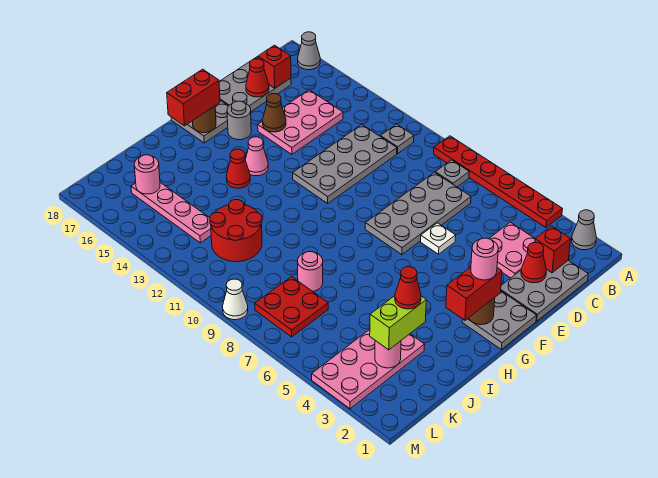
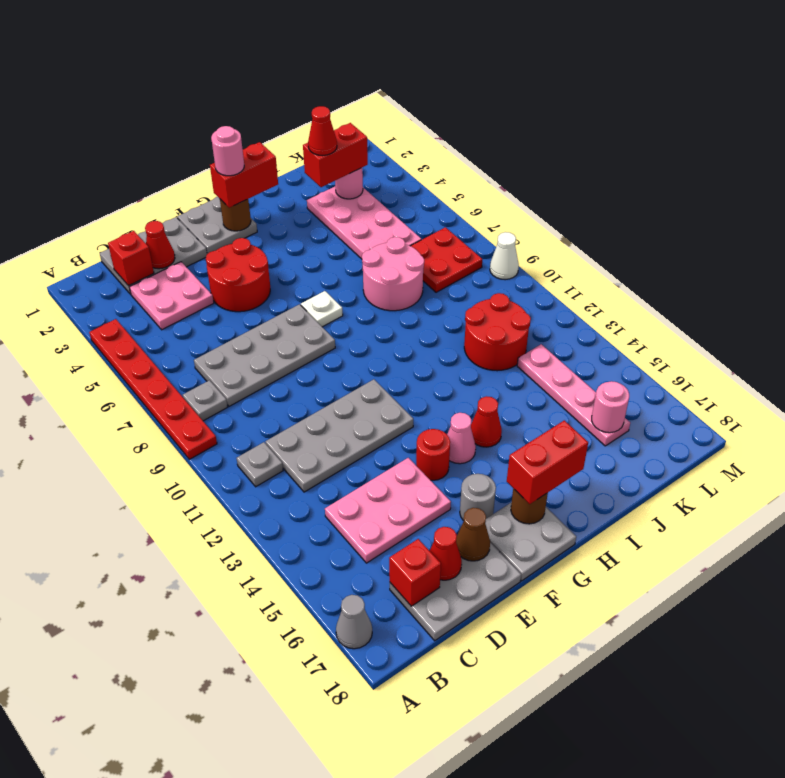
grey cone A2 level 1 -> none
none -> red round brick E4:F5 level 1
white plate E6 level 1 -> white plate G7 level 1
brown cone E15 level 2 -> brown cone E17 level 2
none -> red round brick F14 level 1
pink plate J3:M4 level 1 -> pink plate J3:K6 level 1
lime brick J3:K3 level 3 -> red brick J3:K3 level 3
pink round brick J8 level 1 -> pink round brick I7:J8 level 1

